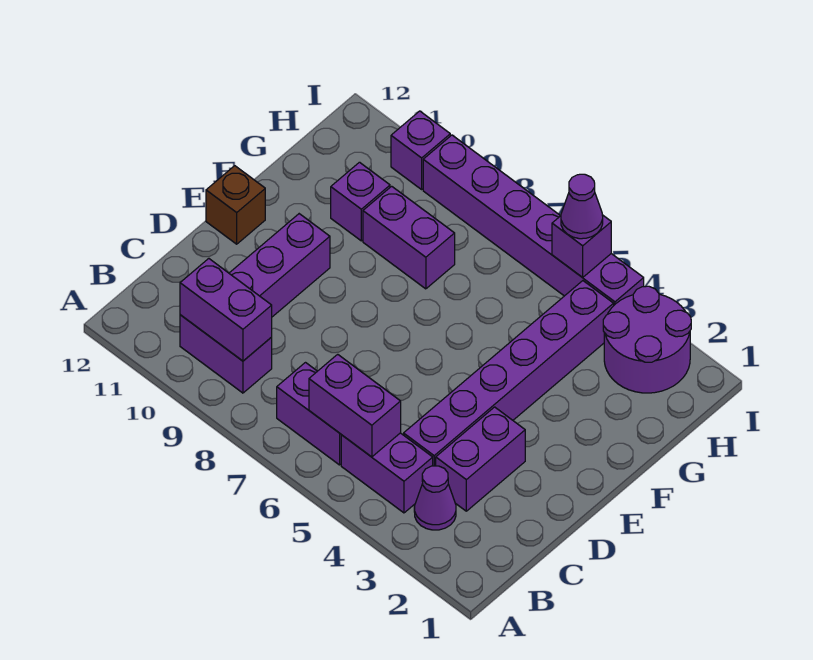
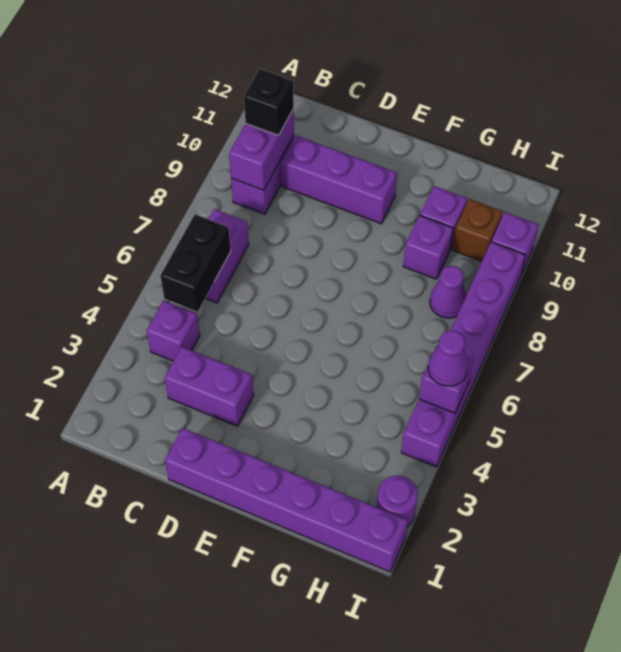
purple cone B3 level 1 -> purple cone H8 level 1
purple brick B4:B5 level 1 -> purple brick B4 level 1
purple brick B5:B6 level 2 -> black brick B5:B6 level 2
none -> black brick B10 level 3
purple brick C4:H4 level 1 -> purple brick D1:I1 level 1
brown brick E12 level 1 -> brown brick H10 level 1
purple brick G8:G9 level 1 -> purple brick G9 level 1
purple round brick H2:I3 level 1 -> purple round brick I2 level 1

